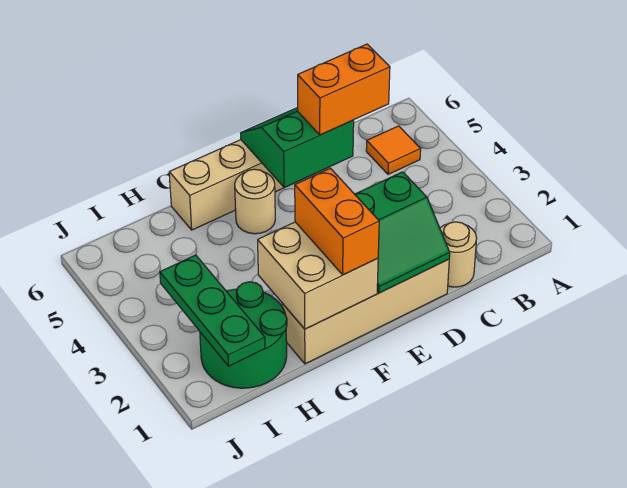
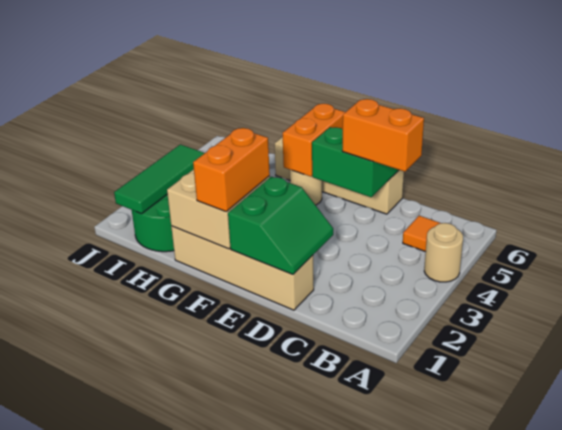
tan round brick C1 level 1 -> tan round brick A4 level 1
green slope D1:E2 level 2 top 2 -> green slope D1:E2 level 2 top E
none -> orange brick F5:F6 level 2
green plate I1:I3 level 2 -> green tile I1:I3 level 2

